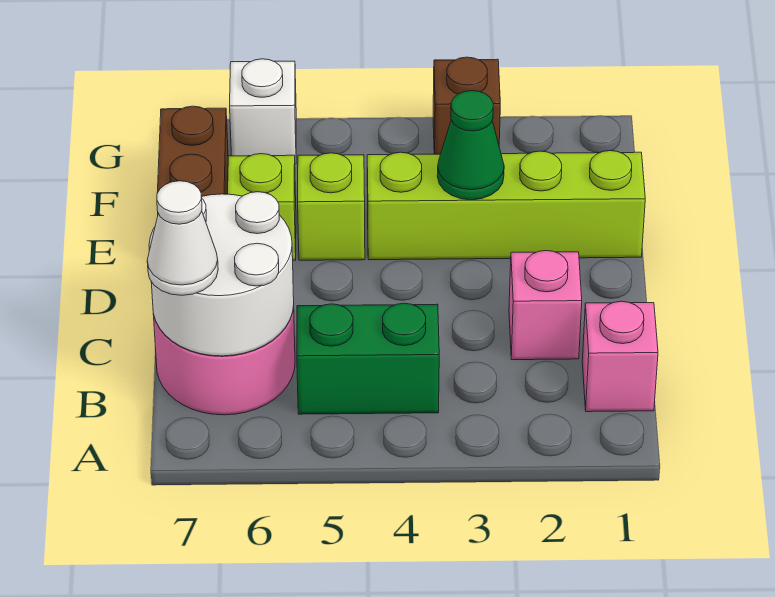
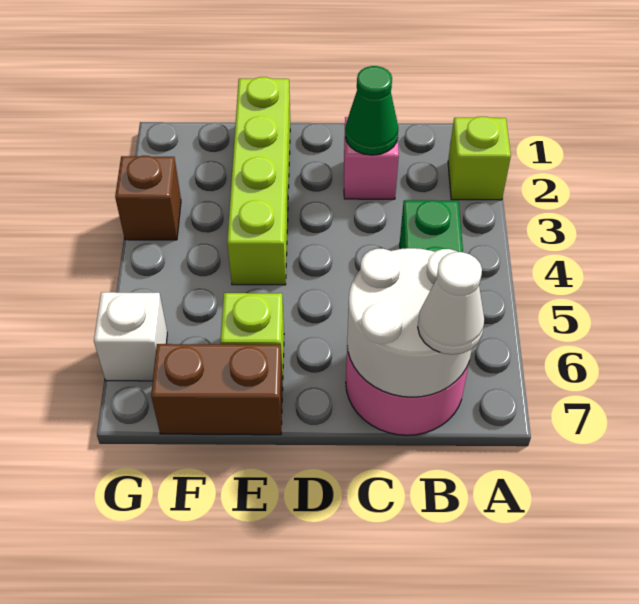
pink brick B1 level 1 -> none
green cone E3 level 2 -> green cone C2 level 2
lime brick E5 level 1 -> lime brick A2 level 1

